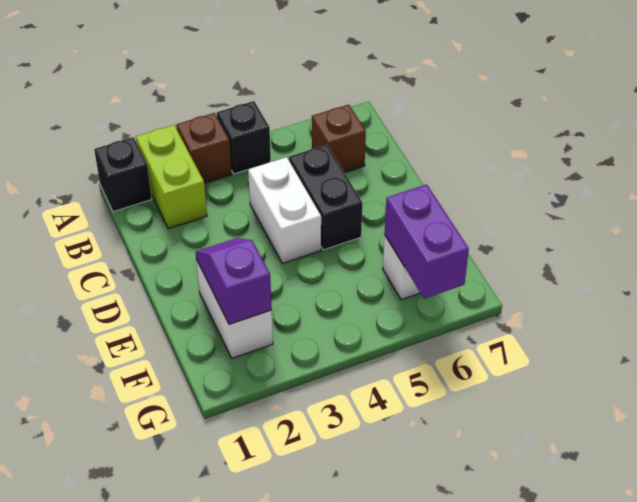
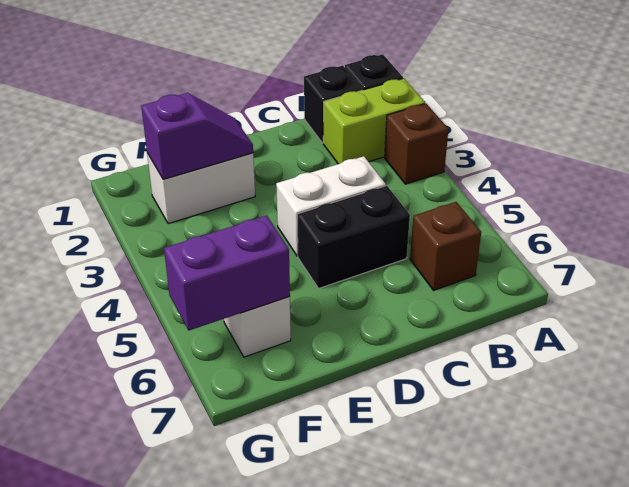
black brick A4 level 1 -> black brick B1 level 1

